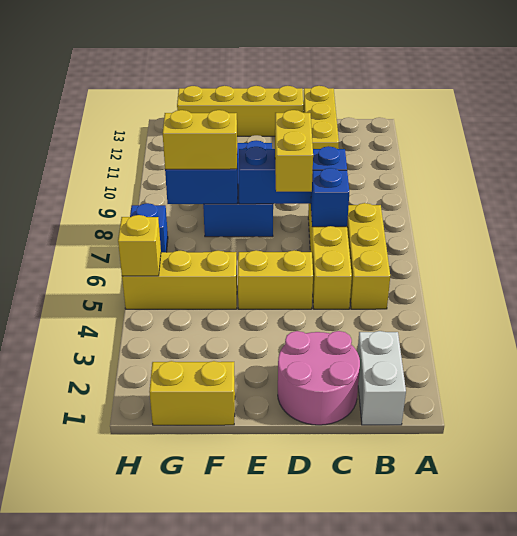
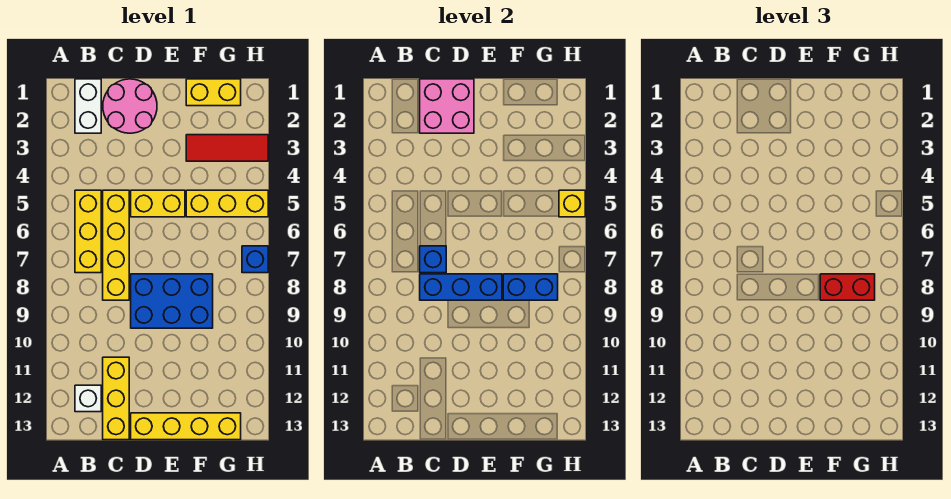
none -> white brick B12 level 1
none -> pink brick C1:D2 level 2
yellow brick D7:D8 level 3 -> none
blue brick E8:F10 level 1 -> blue brick D8:F9 level 1
none -> red tile F3:H3 level 1
yellow brick F8:G8 level 3 -> red brick F8:G8 level 3

